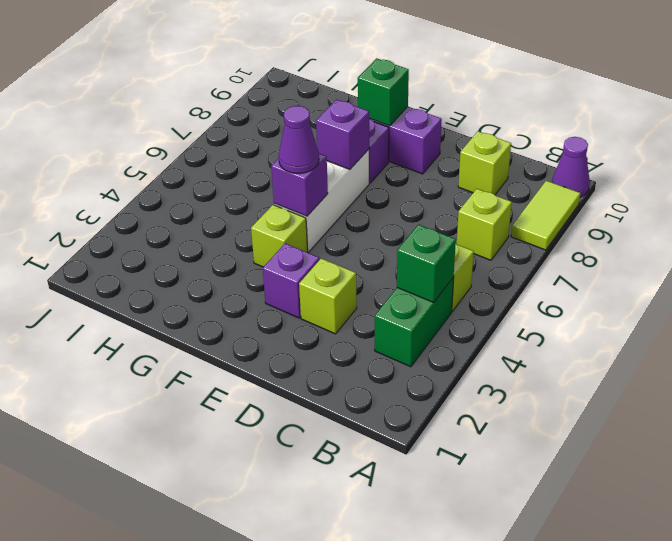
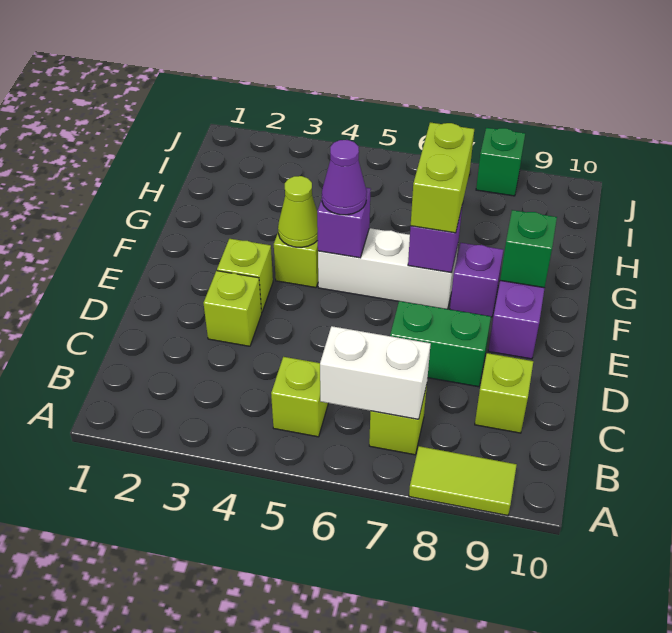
purple cone A10 level 1 -> none
green brick B3:B4 level 1 -> green brick D7:D8 level 1
green brick B4 level 2 -> green brick J8 level 1
none -> white brick B6:B7 level 2
purple brick E3 level 1 -> lime brick E3 level 1
none -> lime cone F4 level 2
none -> lime brick F7:G7 level 3

